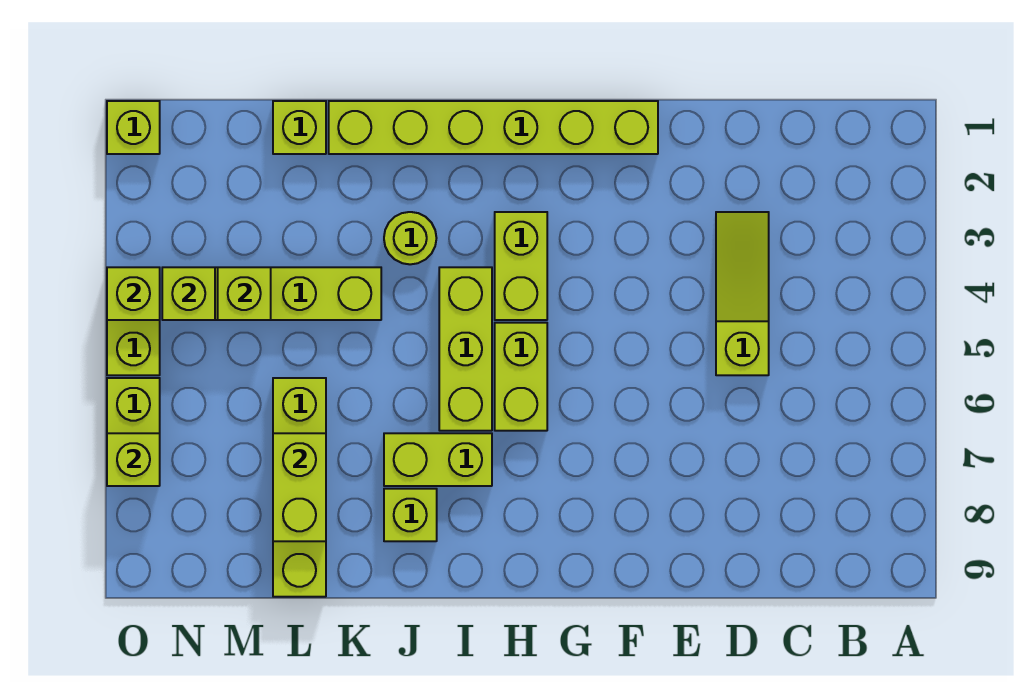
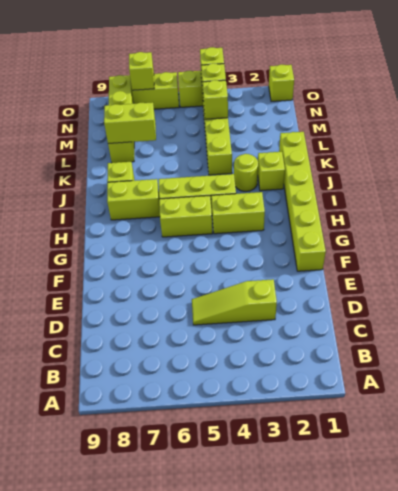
lime slope D3:D5 level 1 top 5 -> lime slope D3:D5 level 1 top 3
lime brick I7:J7 level 1 -> lime brick I7:I8 level 1
lime brick L1 level 1 -> lime brick J2 level 1
lime brick L6:L9 level 1 -> lime brick L8:O8 level 1

